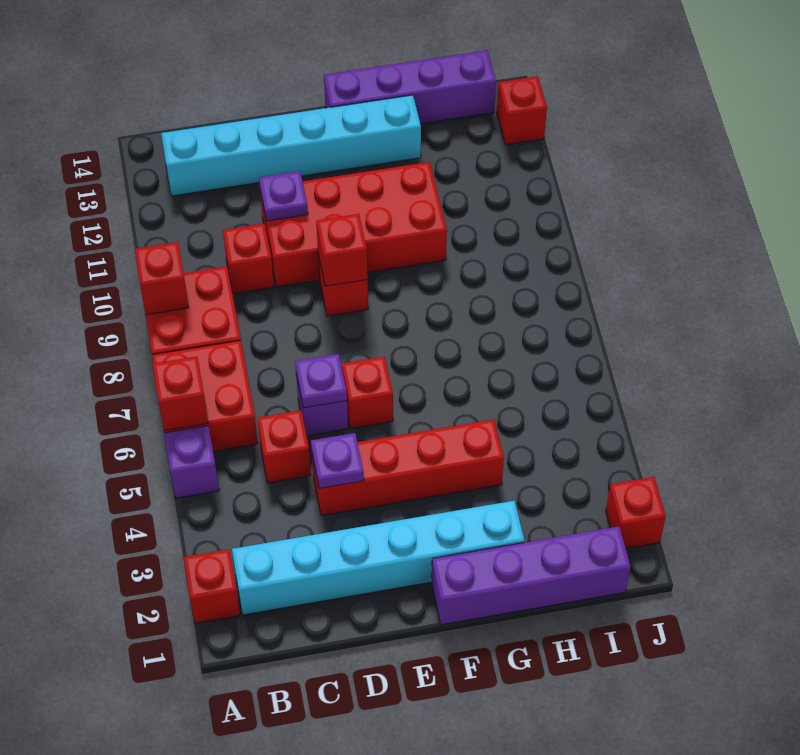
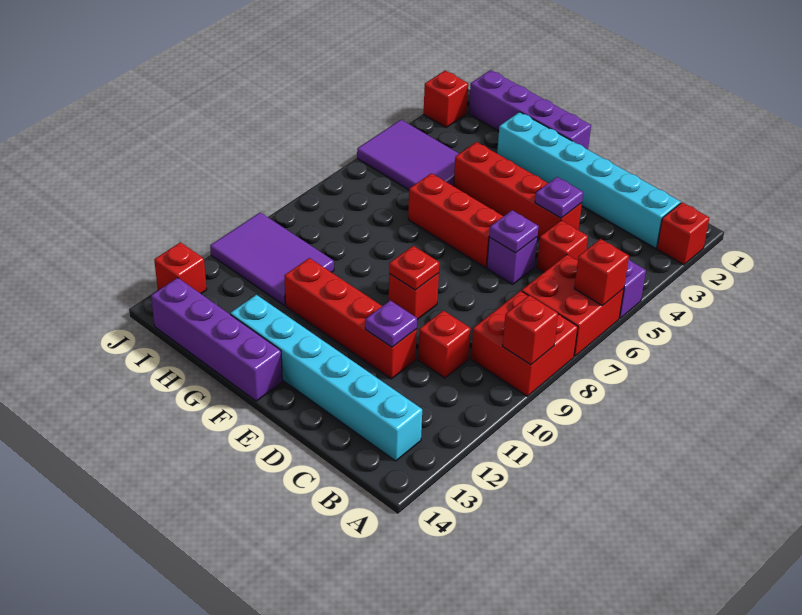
red brick D10:G11 level 1 -> red brick D11:G11 level 1
red brick E6 level 1 -> red brick E6:G6 level 1
red brick E9 level 2 -> red plate E9 level 2
none -> purple tile H4:J5 level 1
none -> purple tile H10:J11 level 1

